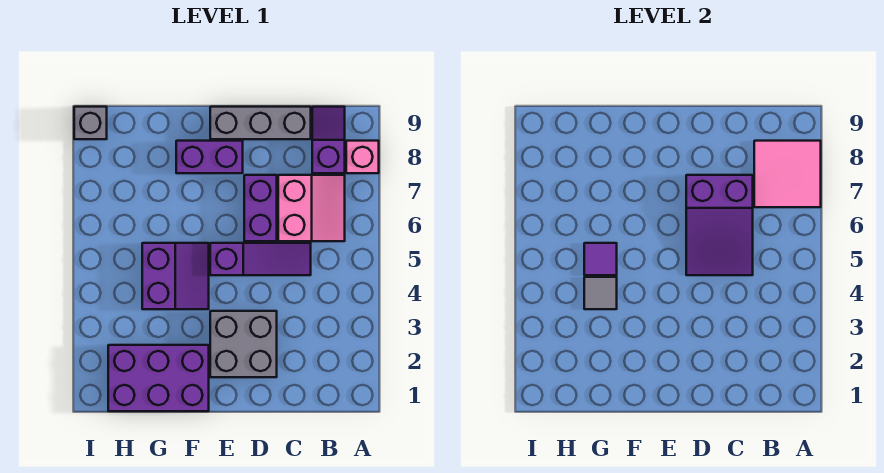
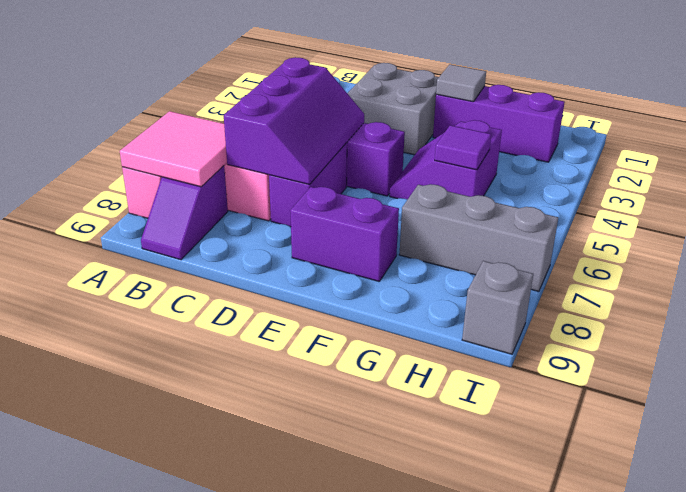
purple slope C5:D7 level 2 top 7 -> purple slope C5:D7 level 2 top C
grey brick C9:E9 level 1 -> grey brick G7:I7 level 1
purple brick F1:H2 level 1 -> purple brick F2:H2 level 1
grey tile G4 level 2 -> grey tile F2 level 2

